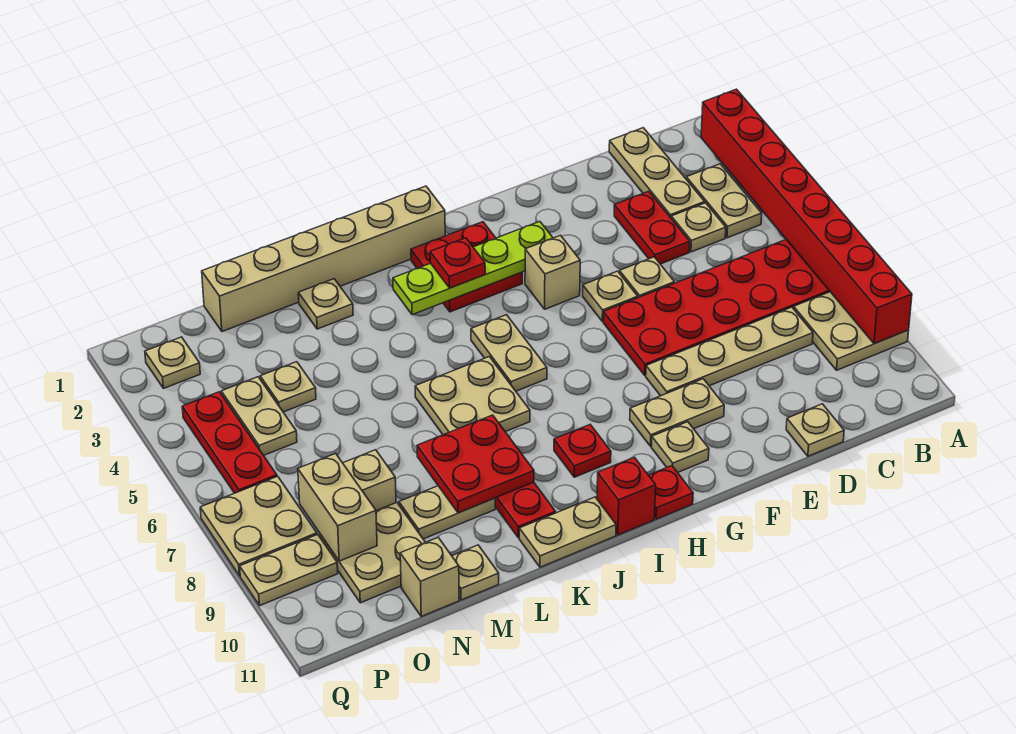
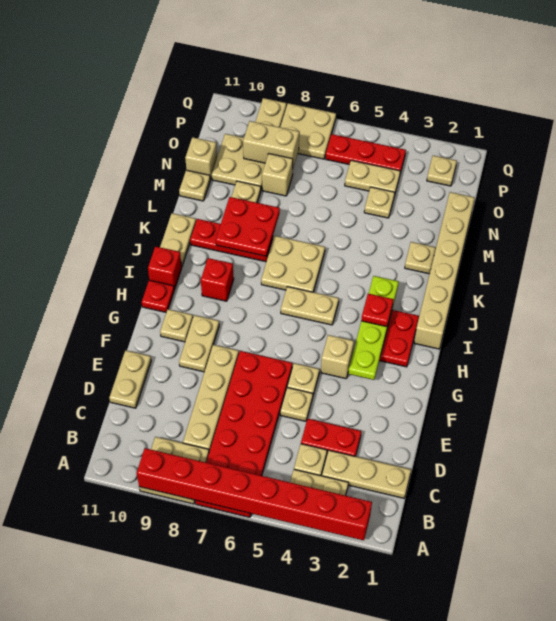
tan plate D11 level 1 -> tan plate D11:E11 level 1
red plate I9 level 1 -> red brick I9 level 1

